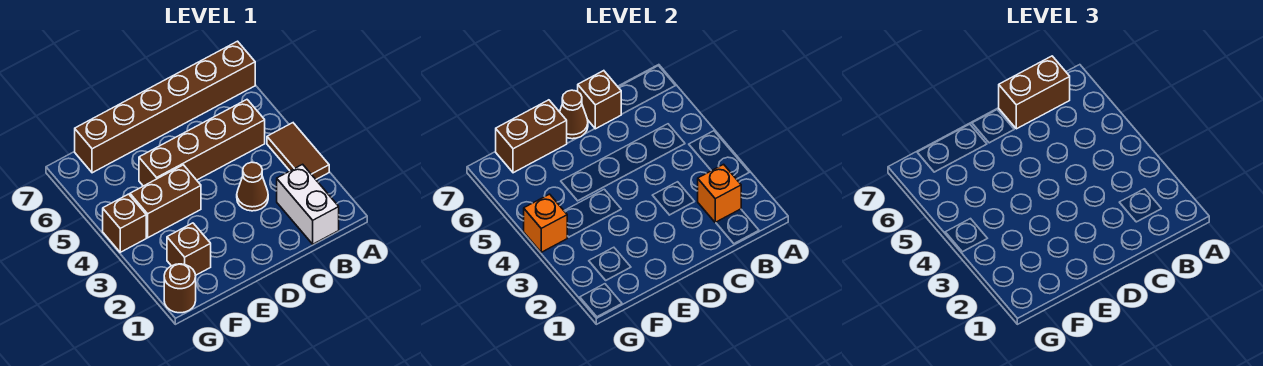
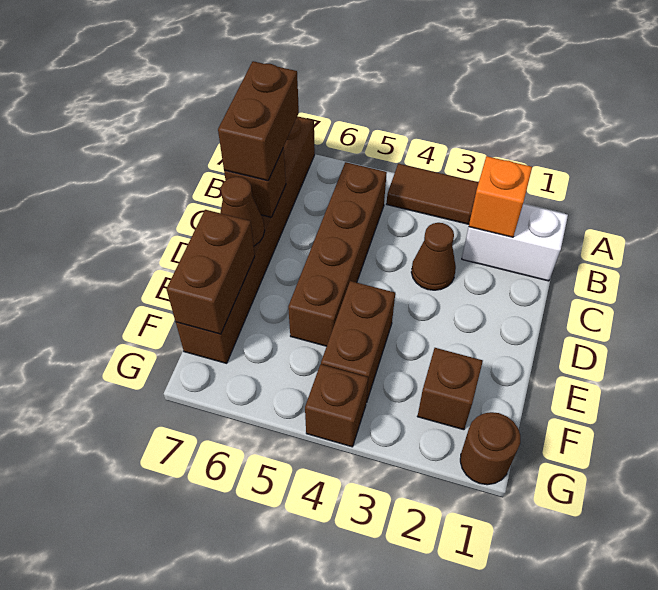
orange brick G4 level 2 -> none

